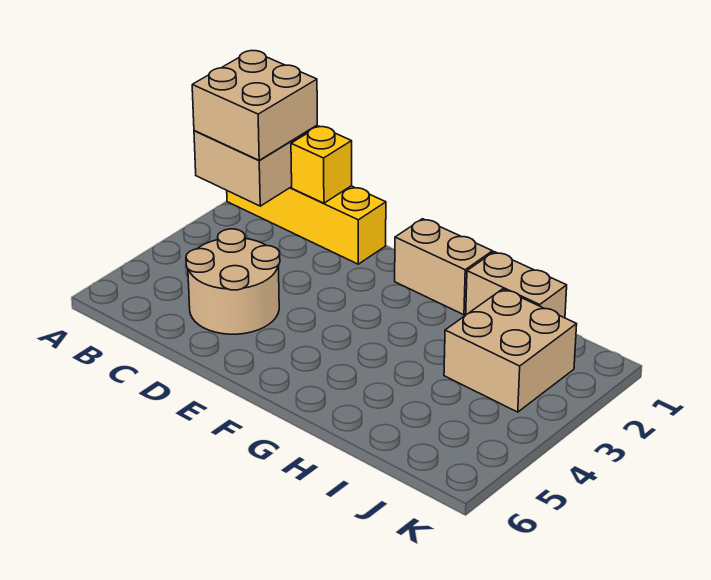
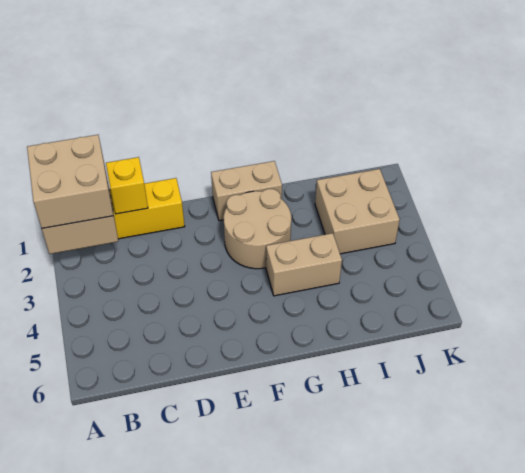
tan round brick C4:D5 level 1 -> tan round brick F2:G3 level 1
tan brick H1:I1 level 1 -> tan brick G4:H4 level 1

